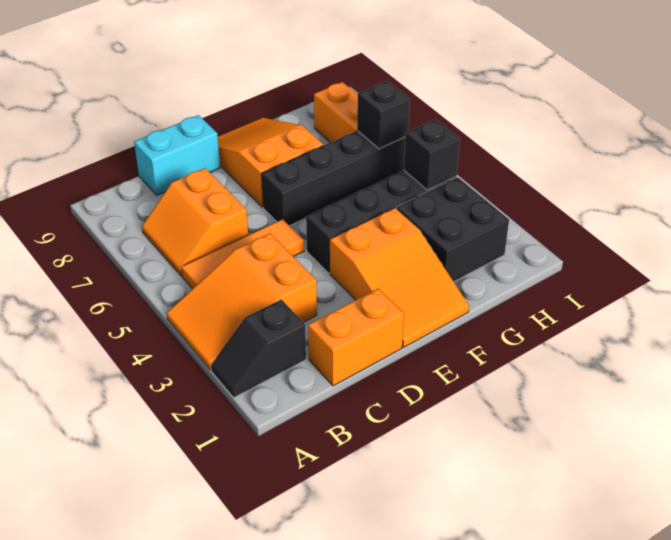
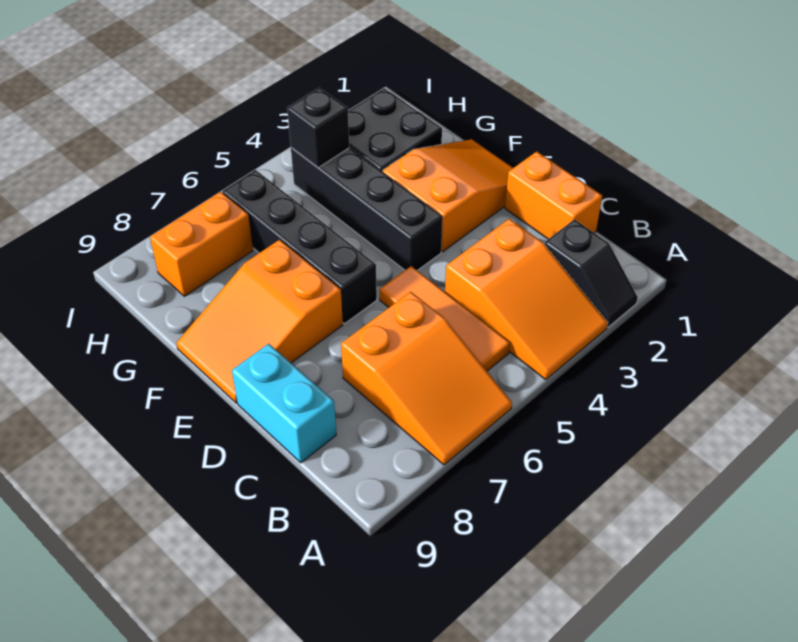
orange slope B6:C7 level 1 top C -> orange slope A6:C7 level 1 top C
black brick H6 level 2 -> none

